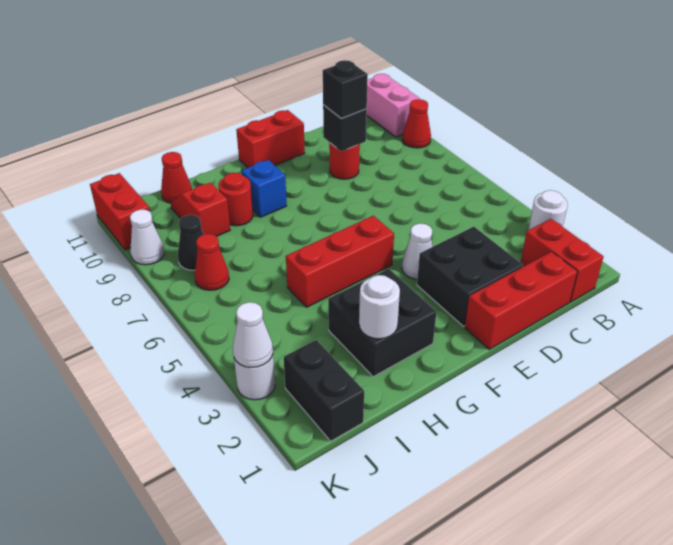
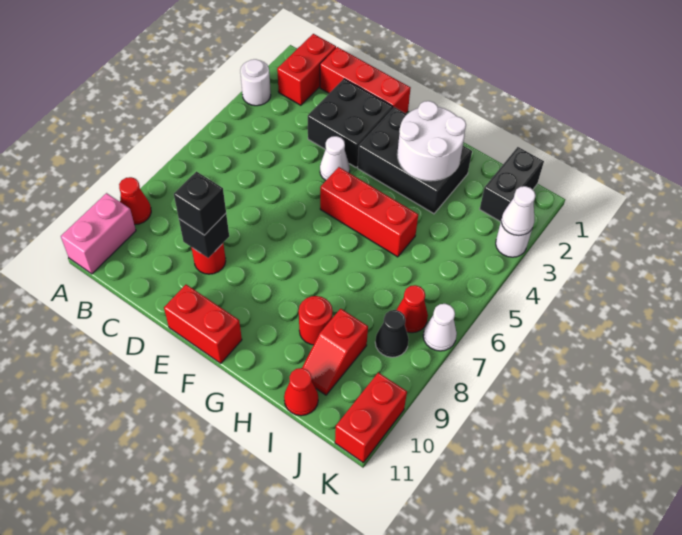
black brick G2:H3 level 1 -> black brick F2:H3 level 1
blue brick G9 level 1 -> none
white round brick H2 level 2 -> white round brick G2:H3 level 2
white cone K9 level 1 -> white cone K7 level 1

